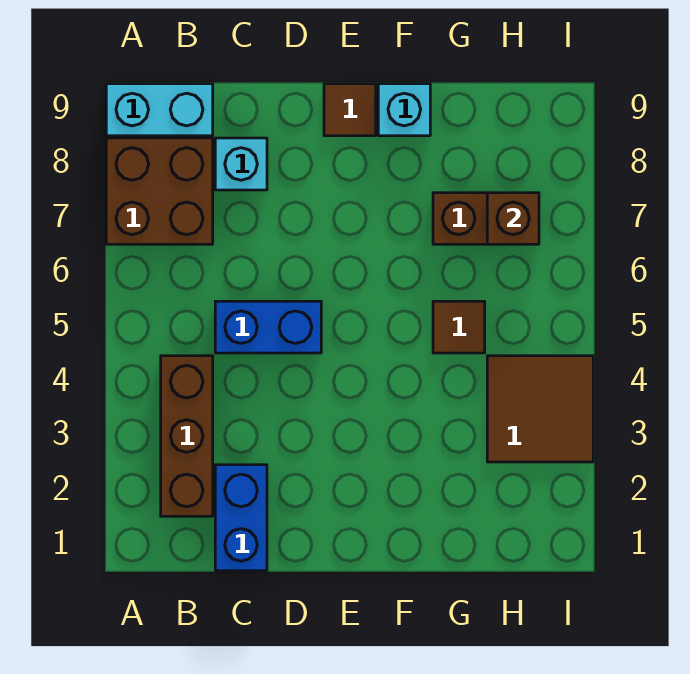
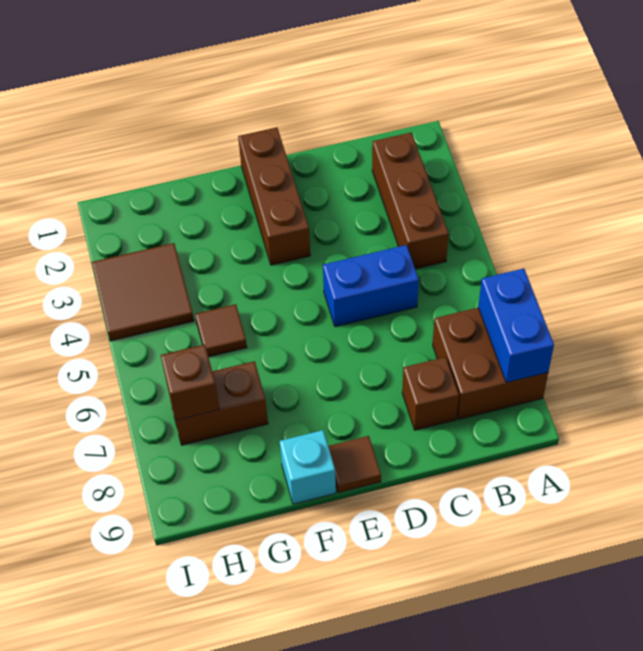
cyan brick A9:B9 level 1 -> none
blue brick C1:C2 level 1 -> blue brick A7:A8 level 2
cyan brick C8 level 1 -> brown brick C8 level 1
none -> brown brick E1:E3 level 1

